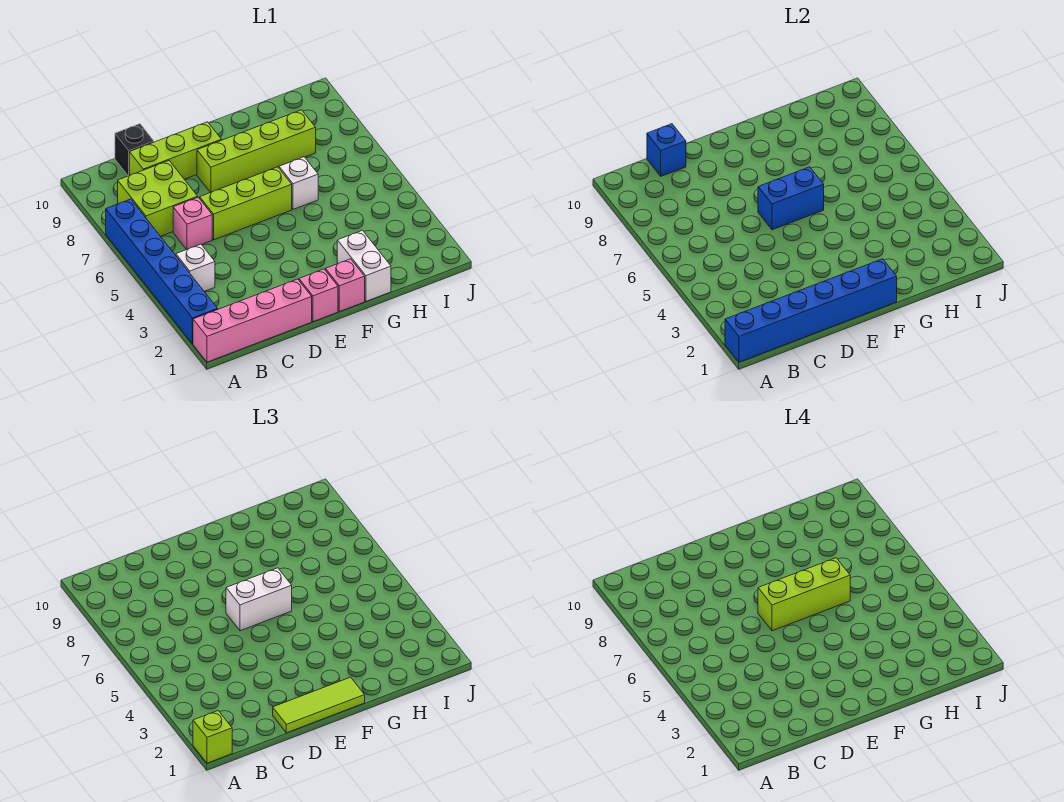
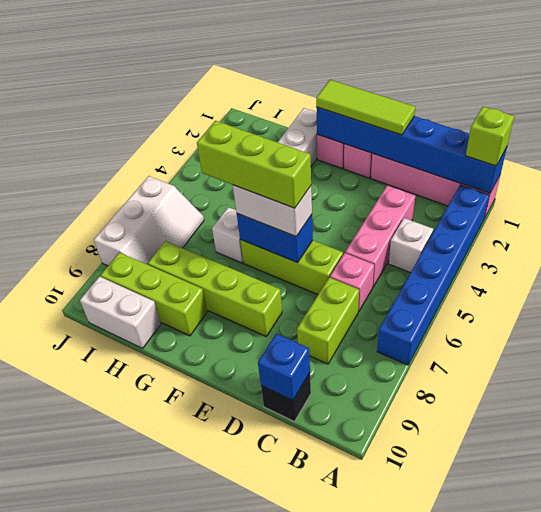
lime brick B7:C8 level 1 -> lime brick C7:C8 level 1
none -> pink brick C3:C5 level 1
lime brick C9:E9 level 1 -> lime brick G9:I9 level 1
none -> white brick H10:I10 level 1
none -> white slope I6:J8 level 1 top J

